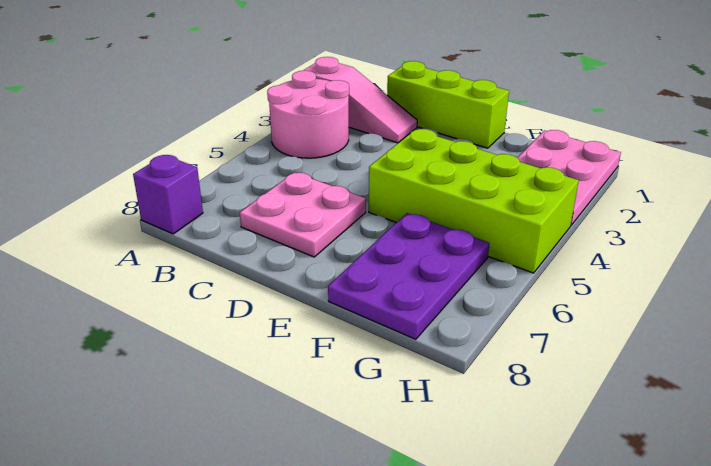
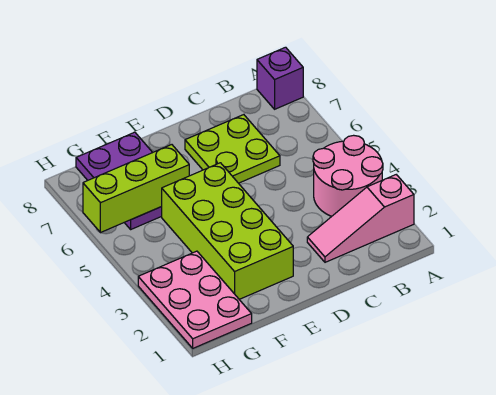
lime brick C1:E1 level 1 -> lime brick F6:H6 level 2
pink plate C6:D7 level 1 -> lime plate C6:D7 level 1
lime brick E4:H5 level 1 -> lime brick E2:F5 level 1

